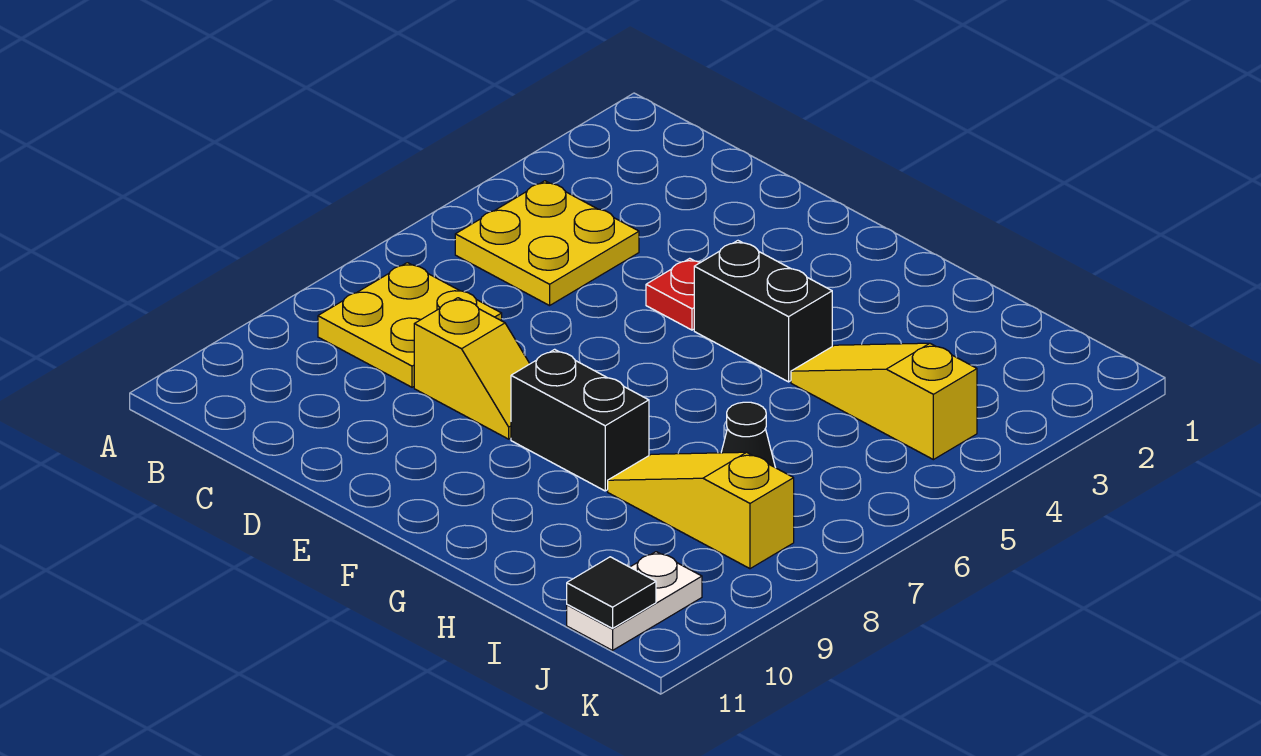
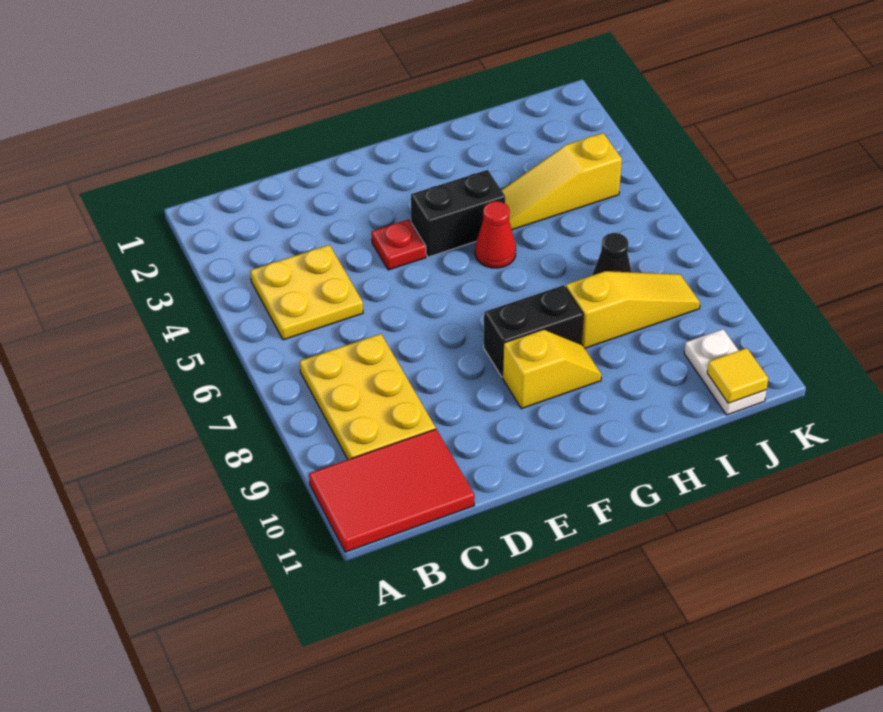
none -> red tile A10:C11 level 1
yellow plate B7:C8 level 1 -> yellow plate B7:C9 level 1
yellow slope D8:E8 level 1 top D -> yellow slope F9:G9 level 1 top F
none -> red cone G5 level 1
yellow slope H8:J8 level 1 top J -> yellow slope H8:J8 level 1 top H
black tile J11 level 2 -> yellow tile J11 level 2

